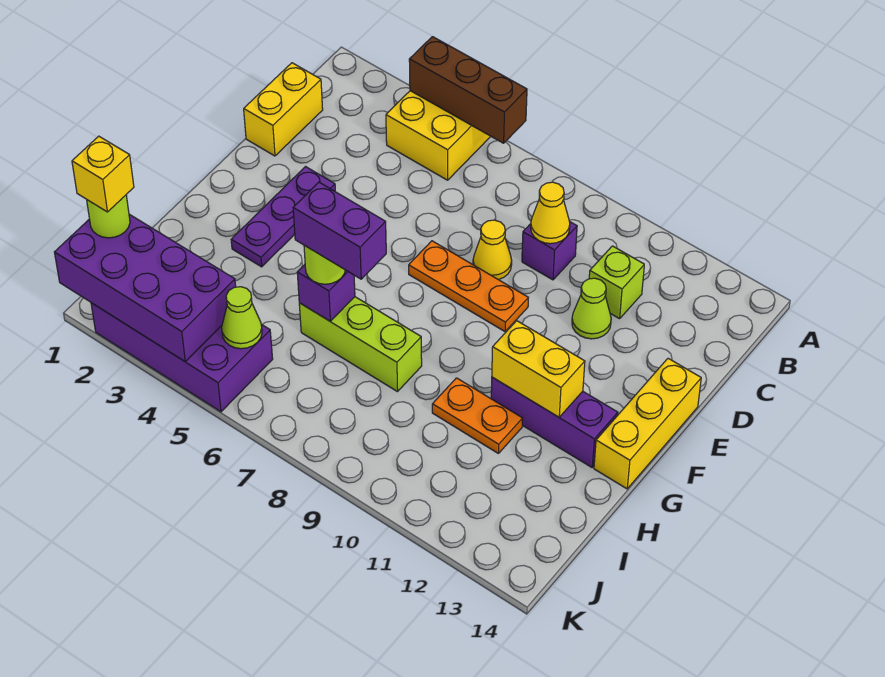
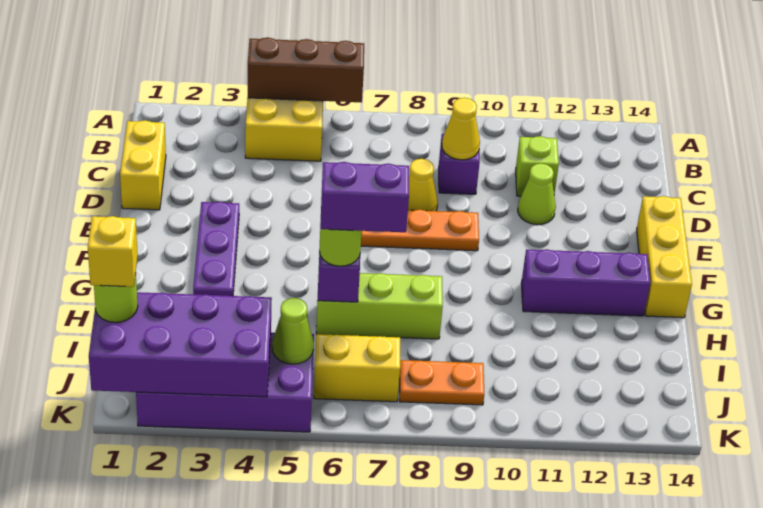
yellow brick G11:G12 level 2 -> yellow brick J6:J7 level 1
orange plate H10:H11 level 1 -> orange plate J8:J9 level 1

